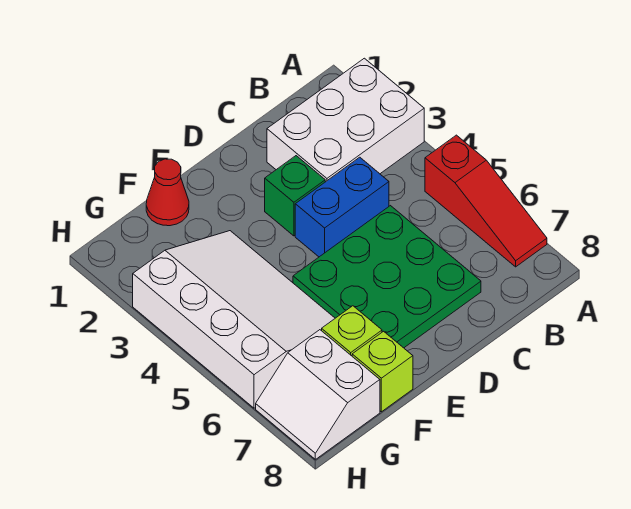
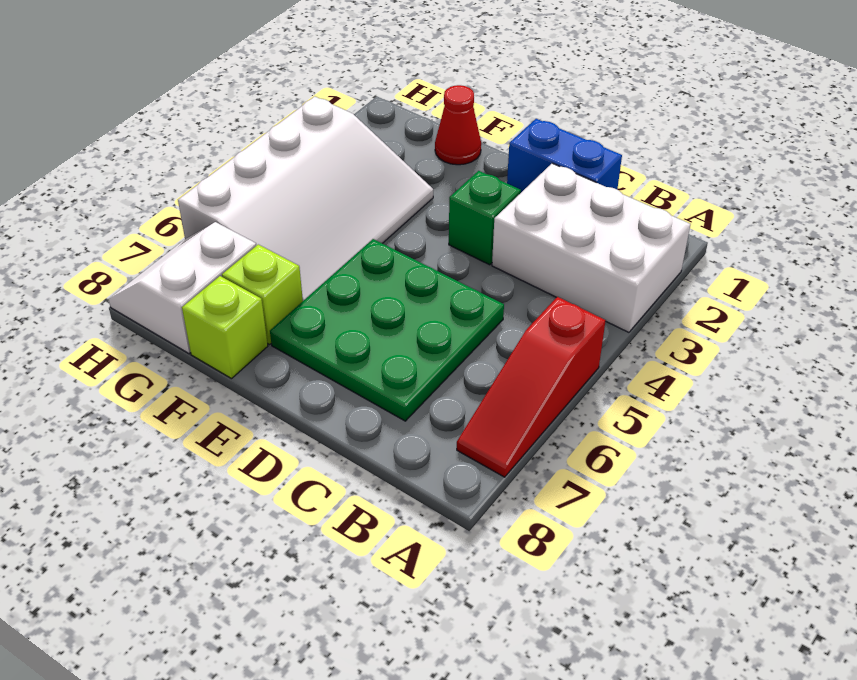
blue brick C4:D4 level 1 -> blue brick C1:D1 level 1

